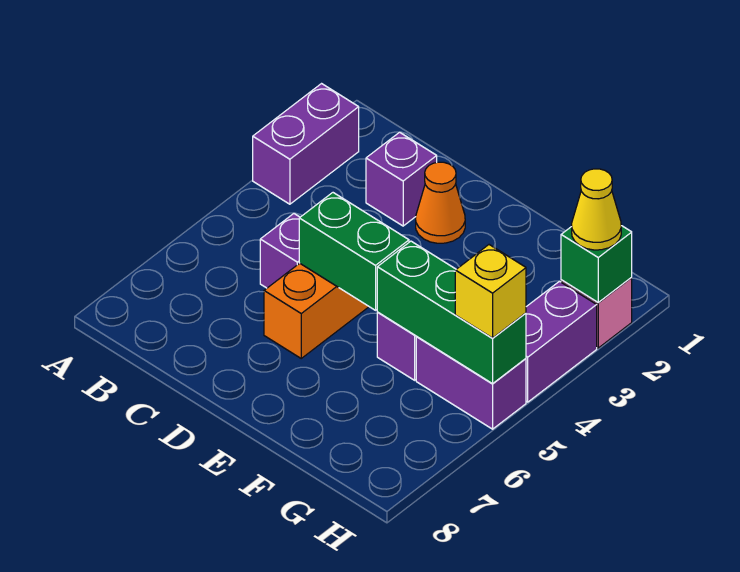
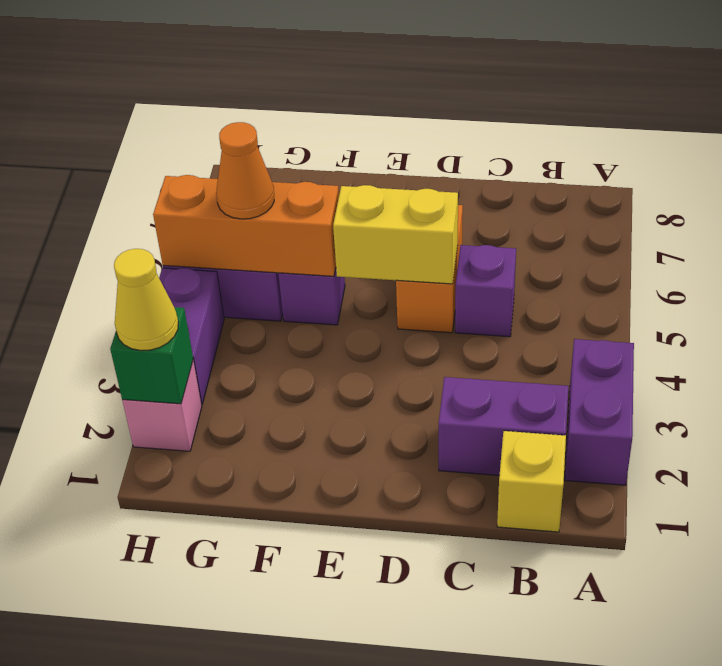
purple brick C2 level 1 -> purple brick B2:C2 level 1
orange cone D2 level 1 -> orange cone G5 level 3
green brick D5:E5 level 2 -> yellow brick D5:E5 level 2
green brick F5:H5 level 2 -> orange brick F5:H5 level 2
yellow brick H5 level 3 -> yellow brick B1 level 1

